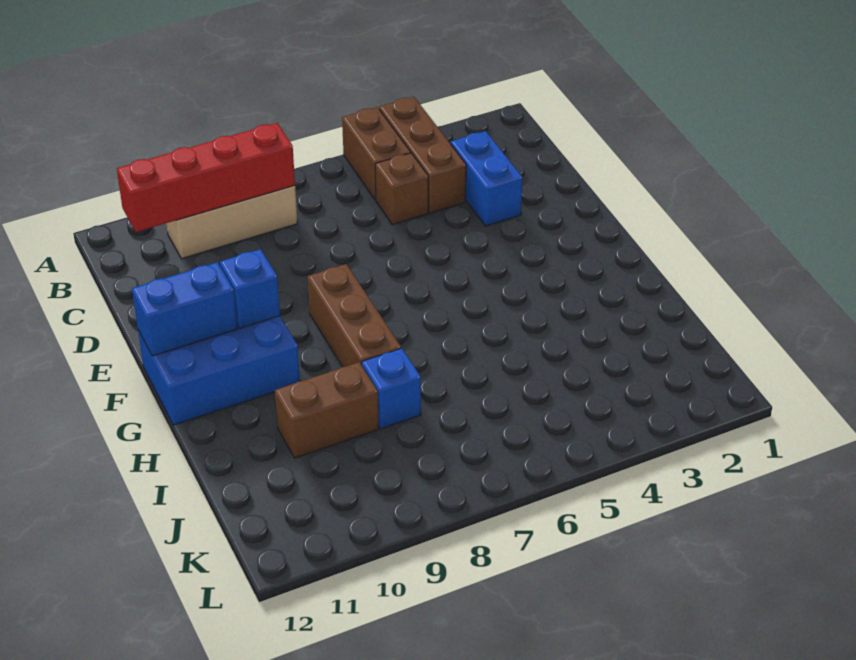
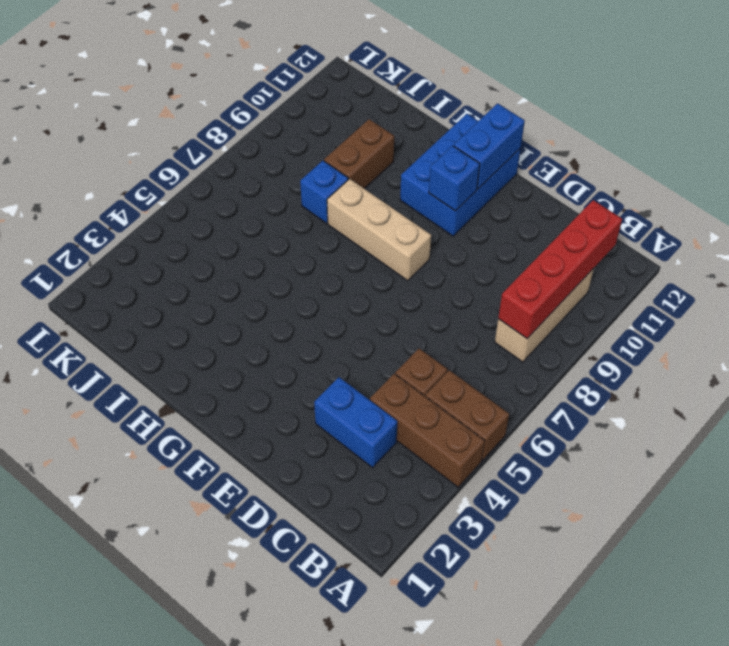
brown brick F8:H8 level 1 -> tan brick F8:H8 level 1

